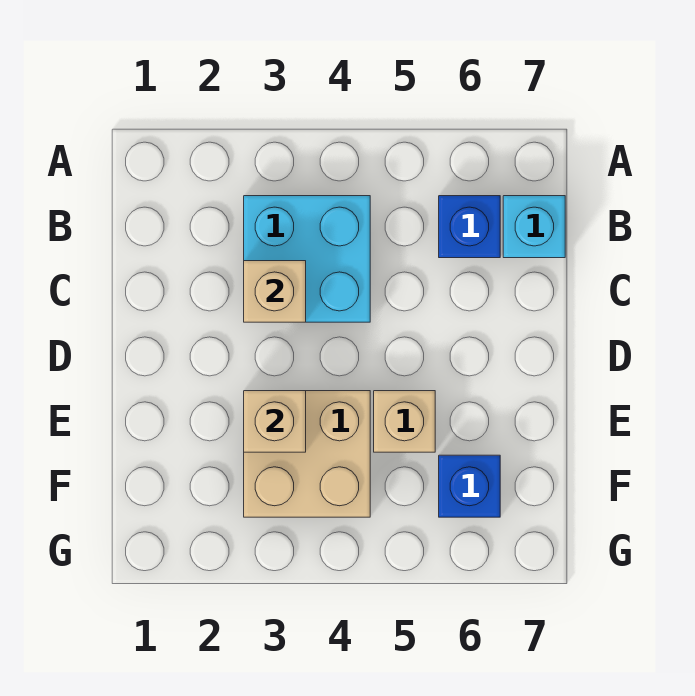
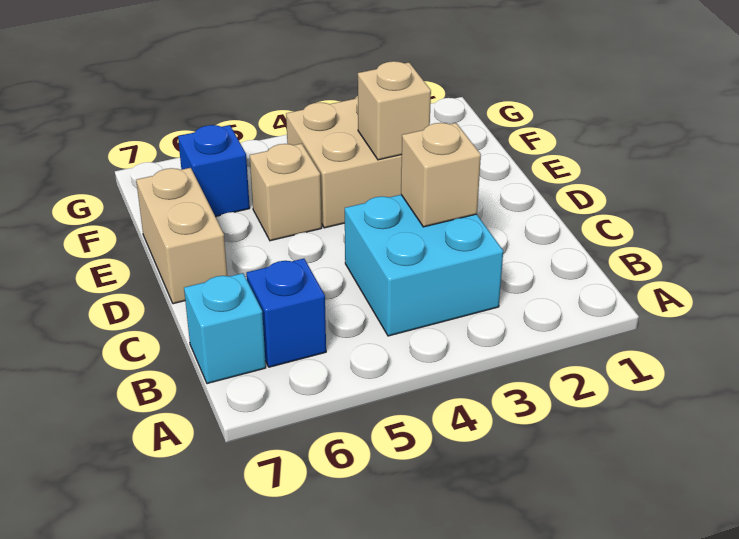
none -> tan brick D7:E7 level 1

